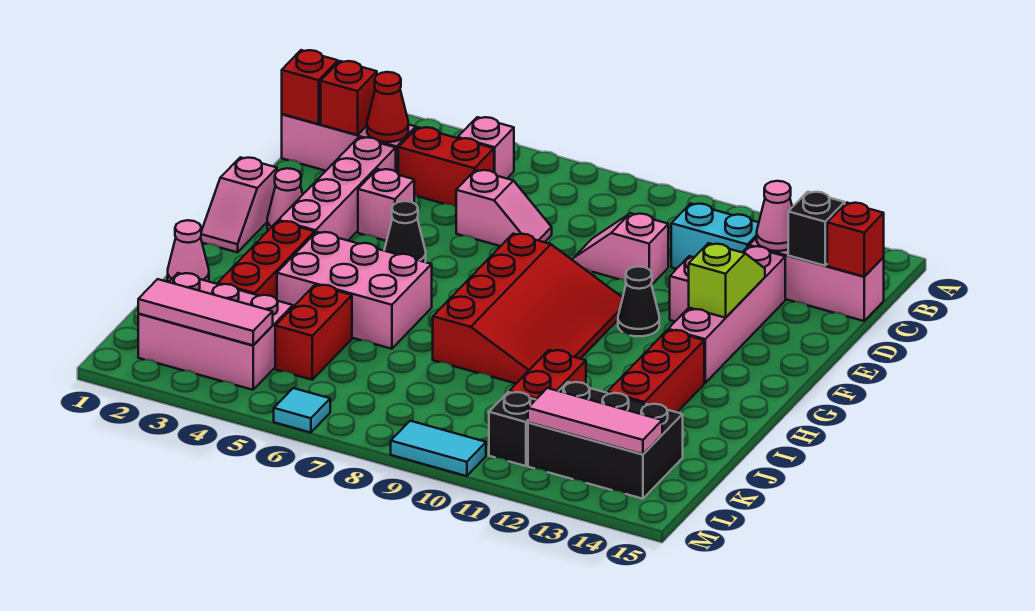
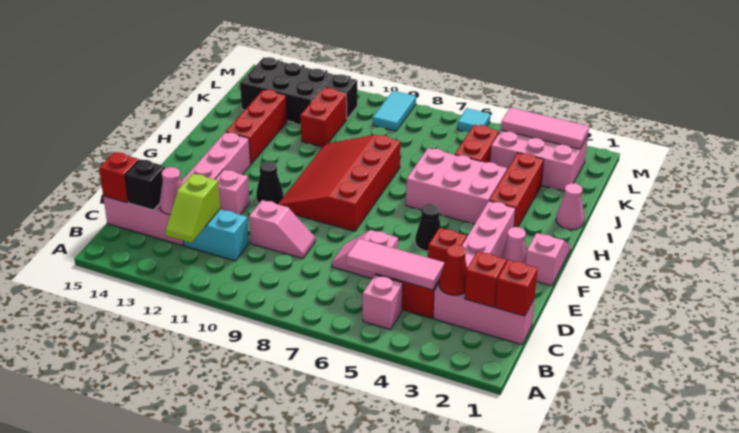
pink brick E4 level 1 -> red brick E4 level 1
lime slope E13:F13 level 2 top F -> lime slope B12:C12 level 2 top C
pink tile L12:L14 level 2 -> pink tile C4:C6 level 2
cyan tile M9:M10 level 1 -> cyan tile L9:M9 level 1

